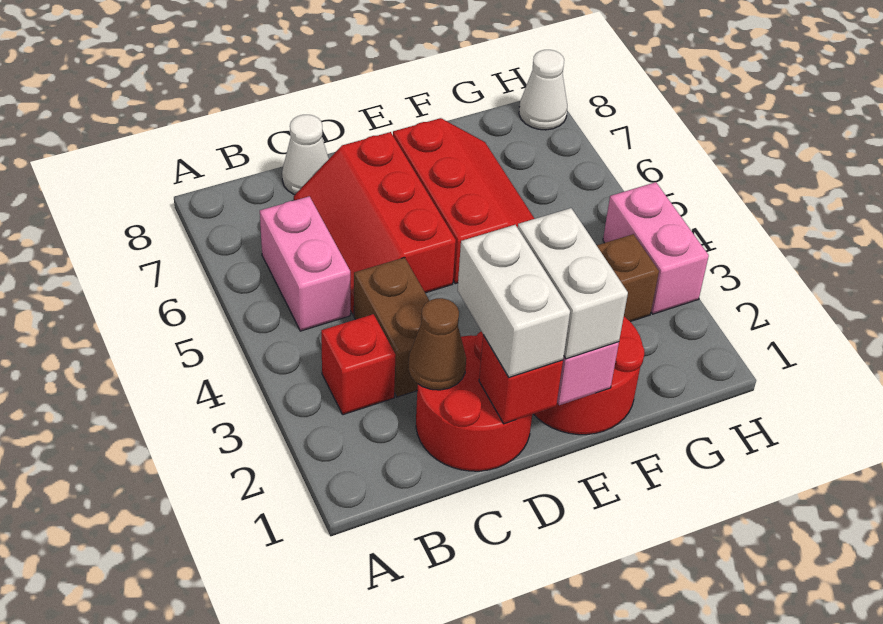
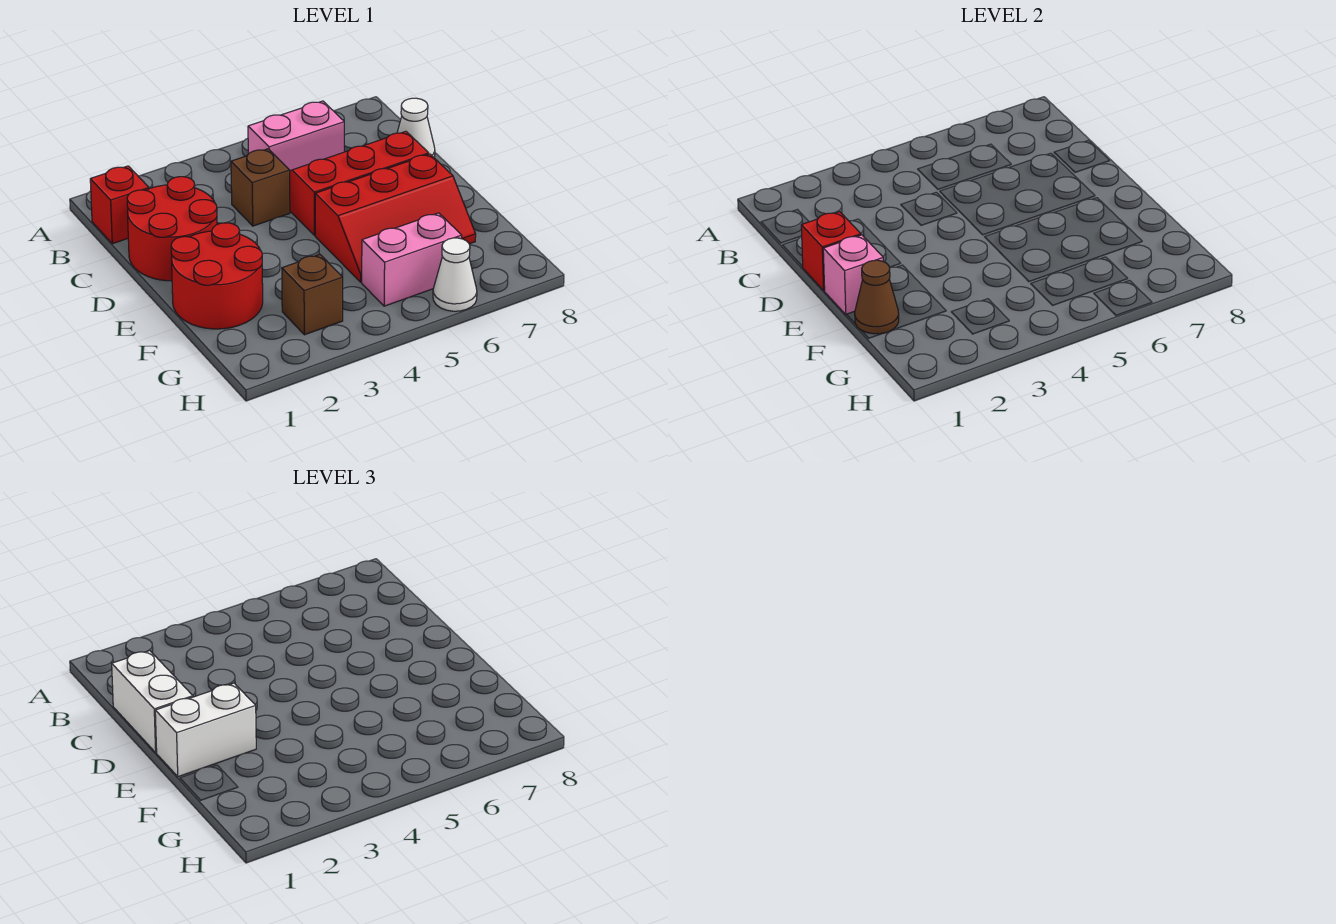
red brick B3 level 1 -> red brick B1 level 1
brown cone C2 level 2 -> brown cone F1 level 2
brown brick C3:C4 level 1 -> brown brick C4 level 1
white brick D1:D2 level 3 -> white brick C1:D1 level 3
pink brick H3:H4 level 1 -> pink brick G5:G6 level 1
white cone H8 level 1 -> white cone H6 level 1

